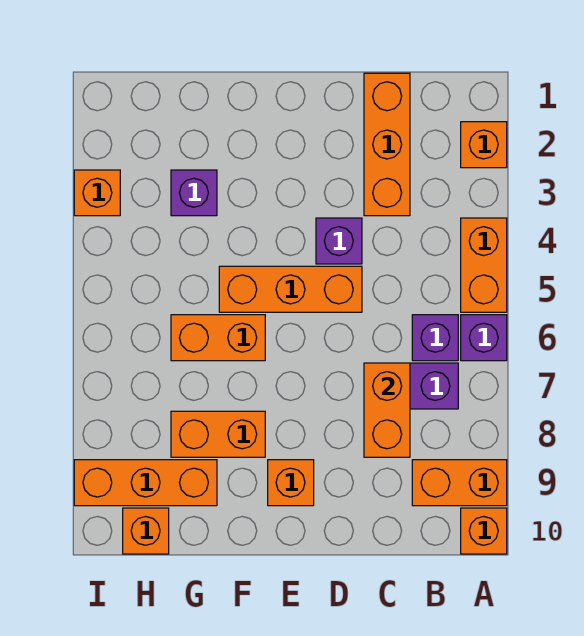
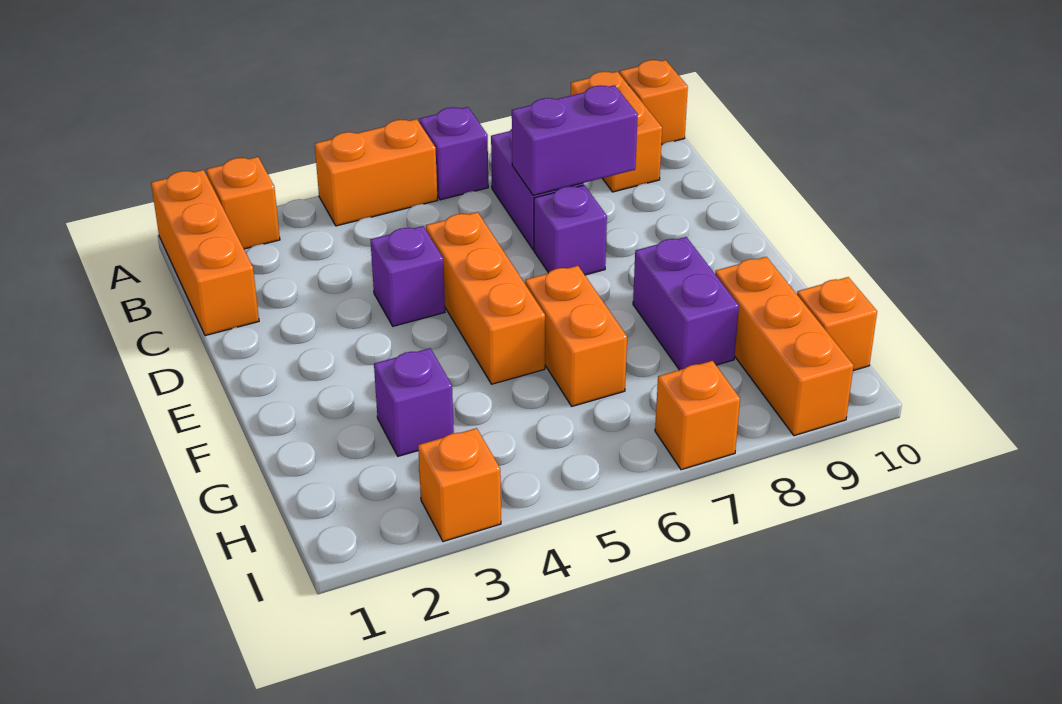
purple brick B6 level 1 -> purple brick D7 level 1
orange brick C1:C3 level 1 -> orange brick A1:C1 level 1
orange brick C7:C8 level 2 -> purple brick C7:C8 level 2
orange brick E9 level 1 -> orange brick I7 level 1
orange brick F8:G8 level 1 -> purple brick F8:G8 level 1

